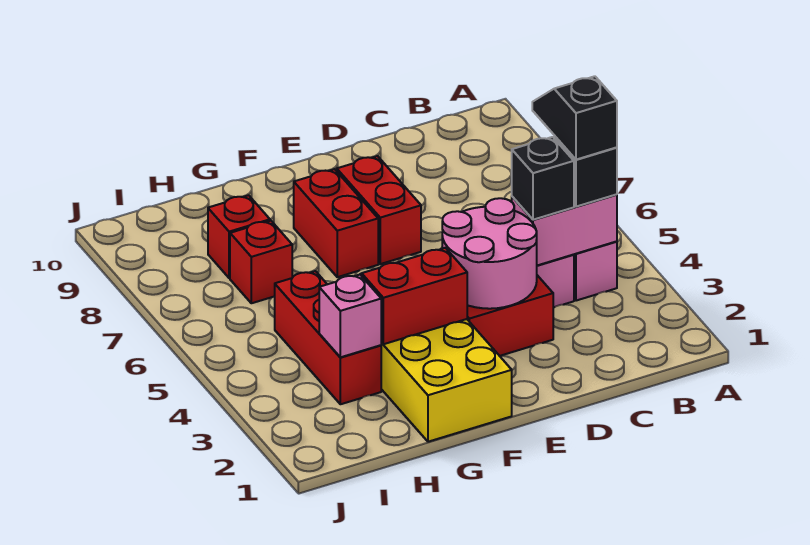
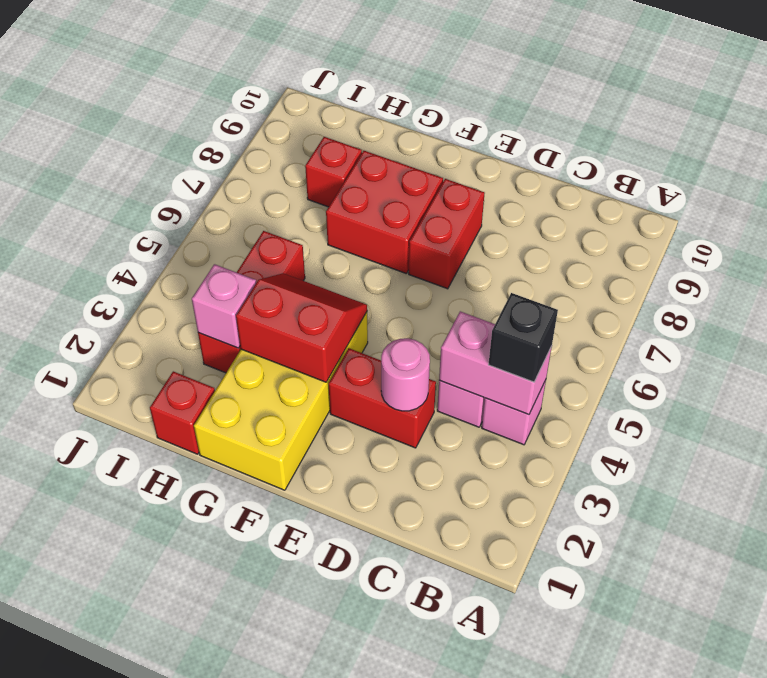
black slope B4:B5 level 4 top 4 -> none
black brick C4 level 3 -> none
pink round brick D3:E4 level 2 -> pink round brick D3 level 2
red brick F7:F8 level 1 -> red brick F7:G8 level 1
red brick H7 level 1 -> red brick H1 level 1

